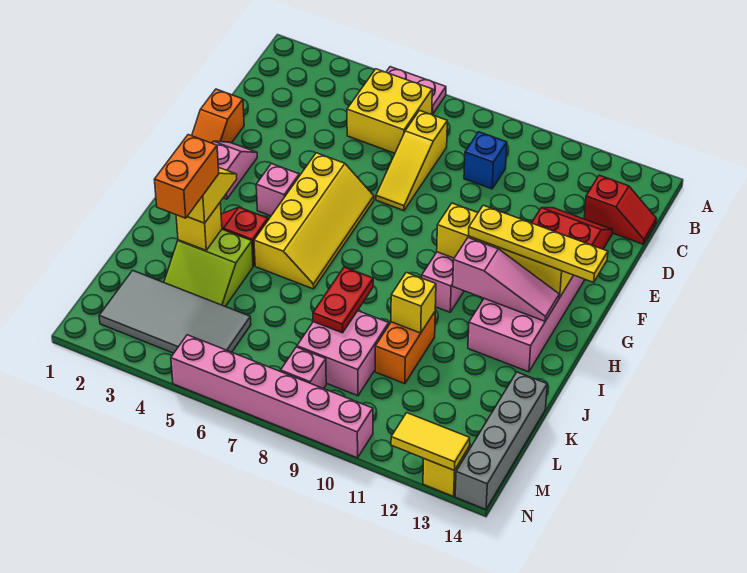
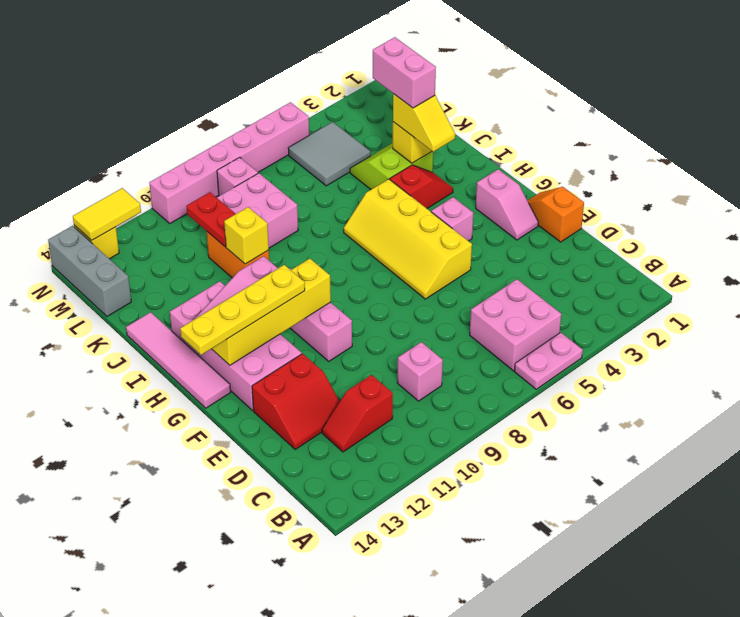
yellow brick B5:C6 level 1 -> pink brick B5:C6 level 1
yellow slope C7:E7 level 1 top C -> none
blue brick C9 level 1 -> pink brick C9 level 1
red slope C13:C14 level 1 top 13 -> red slope C11:C12 level 1 top 11
none -> pink tile G14:J14 level 1
orange brick J3:K3 level 4 -> pink brick J3:K3 level 4
red plate J8:K8 level 2 -> red plate K10:L10 level 2
grey brick K14:N14 level 1 -> grey brick L14:N14 level 1
grey tile L2:M5 level 1 -> grey tile L4:M5 level 1

